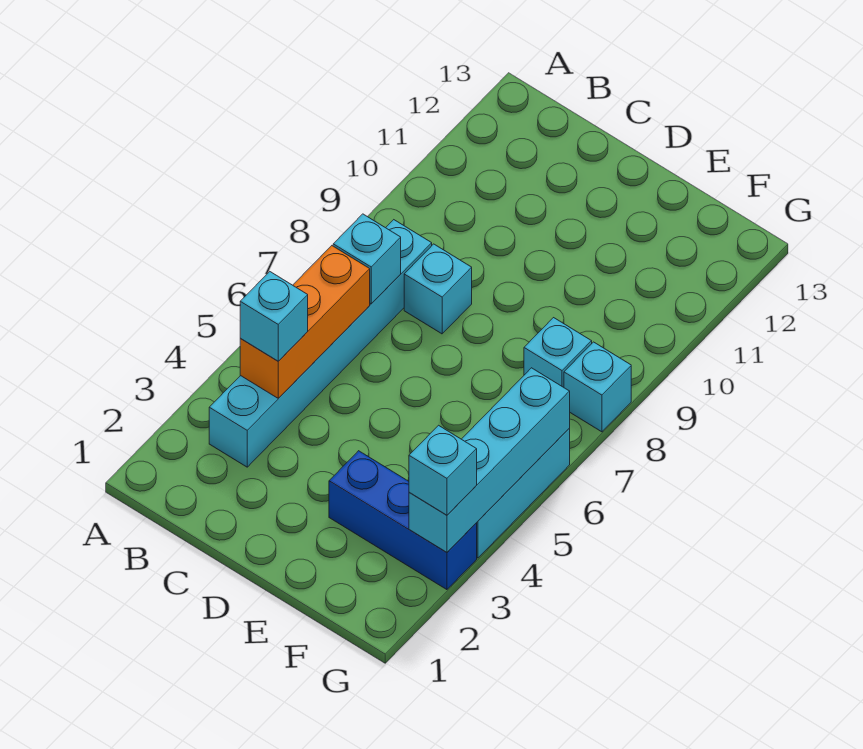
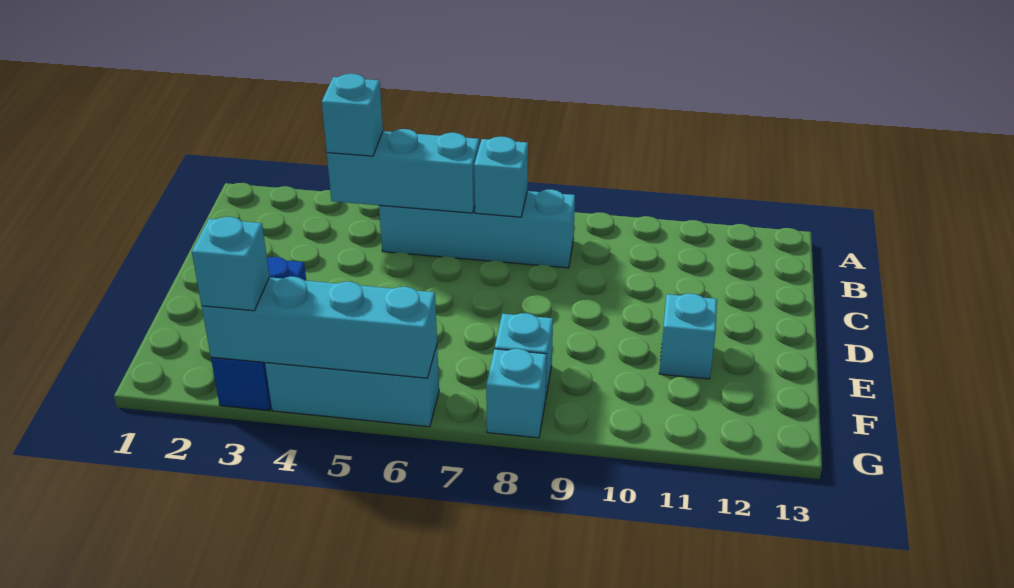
cyan brick B3:B8 level 1 -> cyan brick B5:B8 level 1
orange brick B4:B6 level 2 -> cyan brick B4:B6 level 2
cyan brick C8 level 1 -> cyan brick E11 level 1

